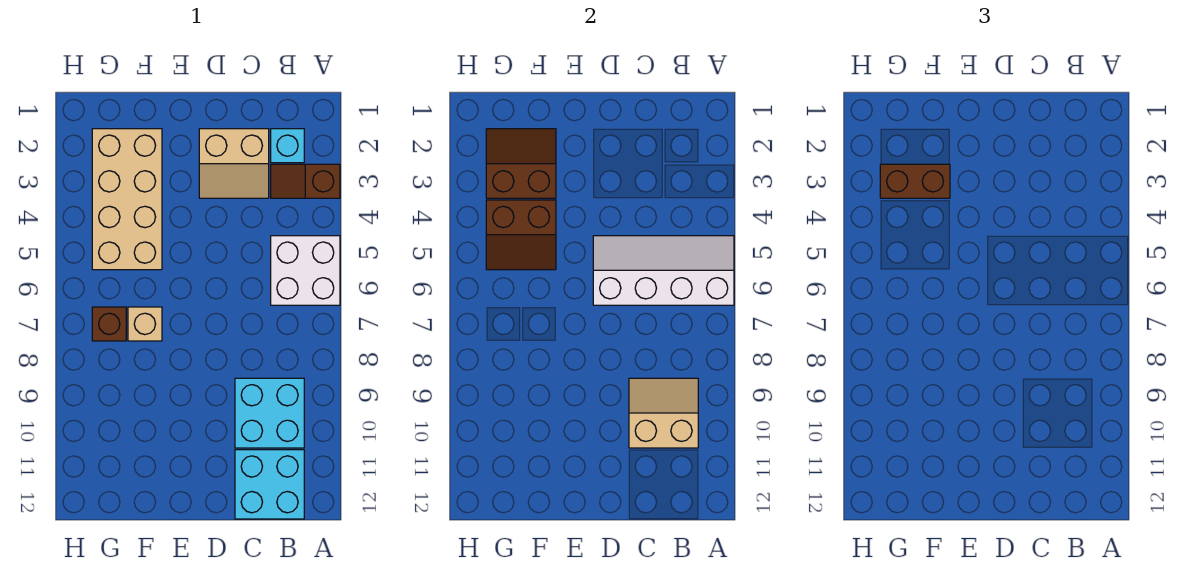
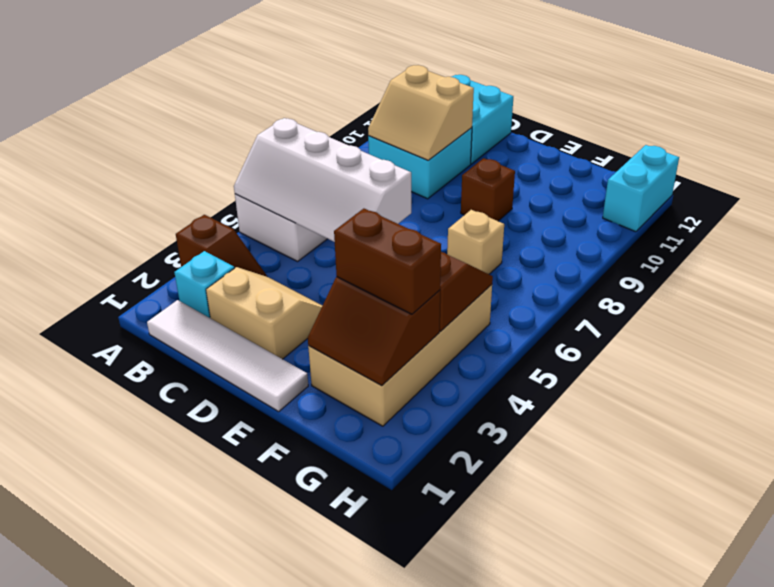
none -> white tile B1:E1 level 1
brown brick G7 level 1 -> brown brick E9 level 1
none -> cyan brick H11:H12 level 1

